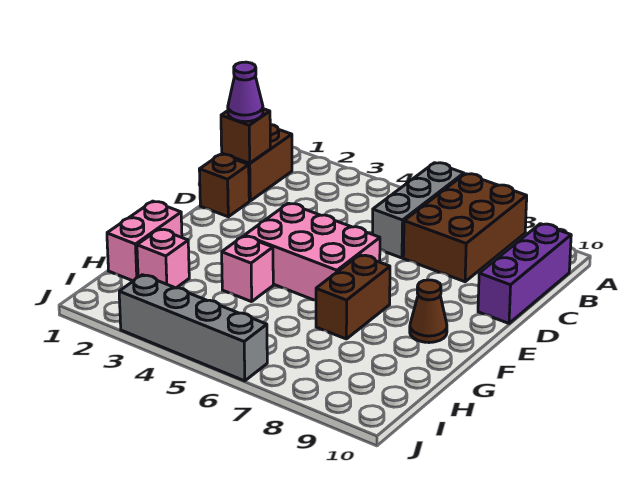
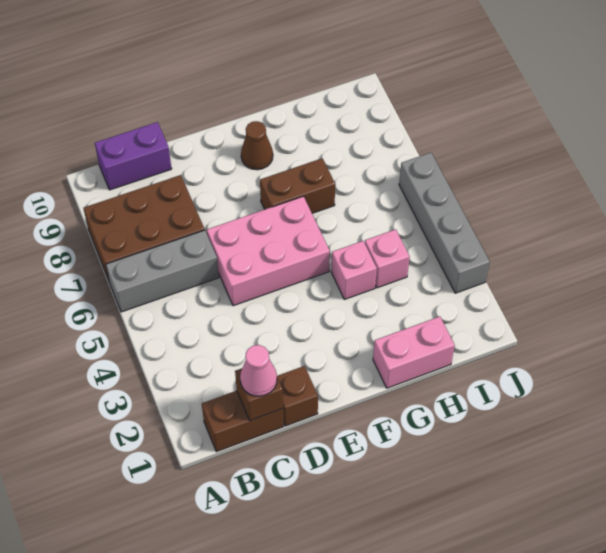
purple brick B10:D10 level 1 -> purple brick B10:C10 level 1
purple cone C1 level 3 -> pink cone C1 level 3
pink brick E4:F6 level 1 -> pink brick D5:F6 level 1
pink brick H2 level 1 -> pink brick H4 level 1

